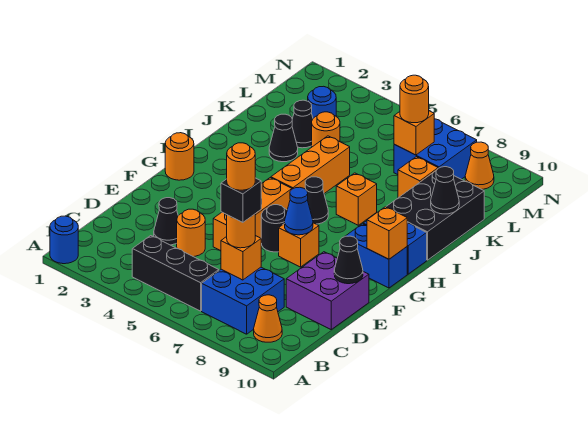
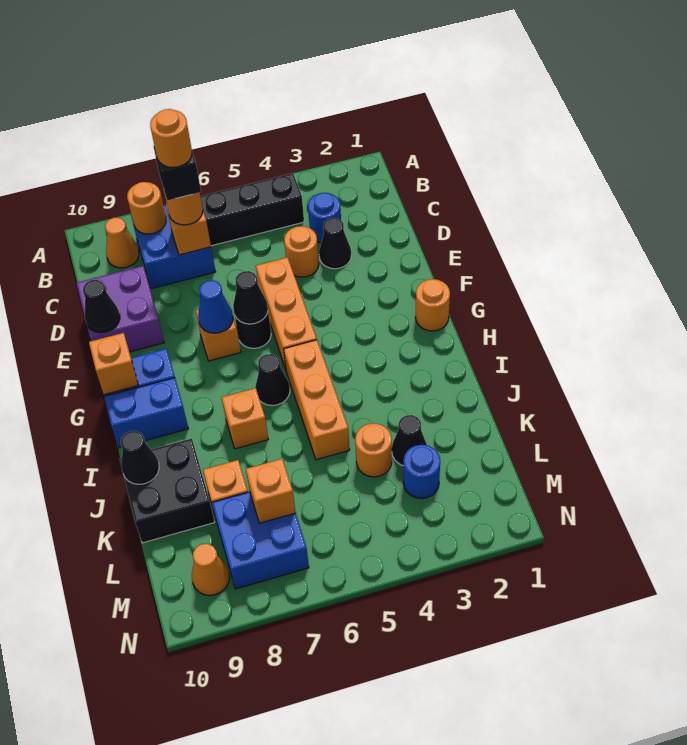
blue round brick A1 level 1 -> blue round brick C3 level 1
black brick I9:K10 level 1 -> black brick J9:K10 level 1
black cone J3 level 1 -> black cone F6 level 2
orange round brick L7 level 3 -> orange round brick B8 level 2

